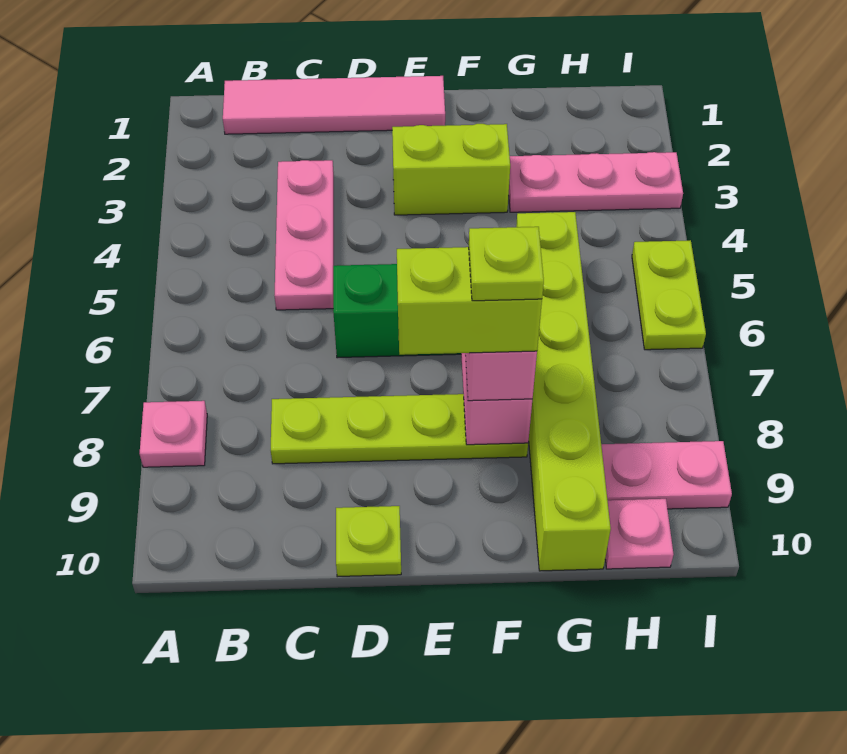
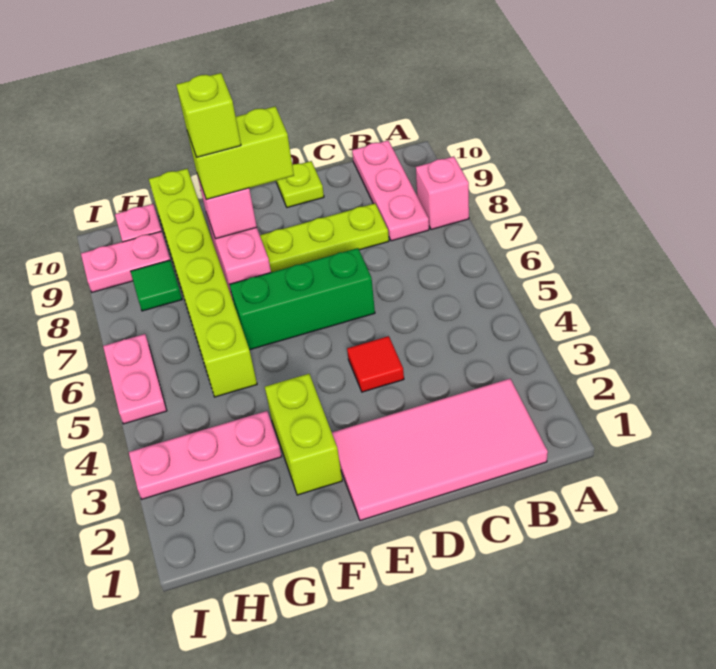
pink plate A8 level 1 -> pink brick A8 level 1
pink tile B1:E1 level 1 -> pink tile B1:E2 level 1
pink plate C3:C5 level 1 -> pink plate B8:B10 level 1
none -> red tile D4 level 1
lime brick E3:F3 level 1 -> lime brick F2:F3 level 1
lime plate F8 level 5 -> lime brick F8 level 5
none -> green tile H8 level 1
lime plate I5:I6 level 1 -> pink plate I5:I6 level 1

